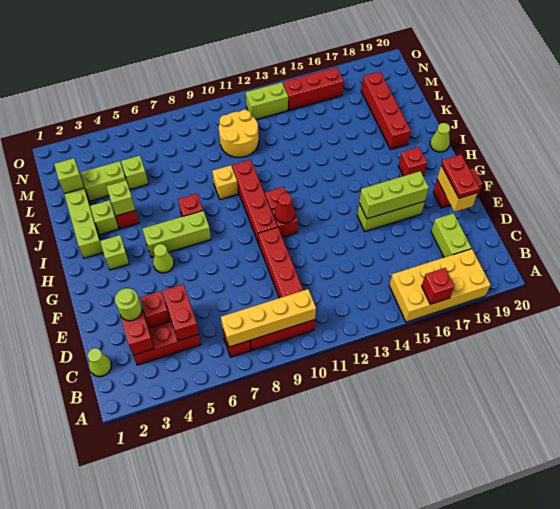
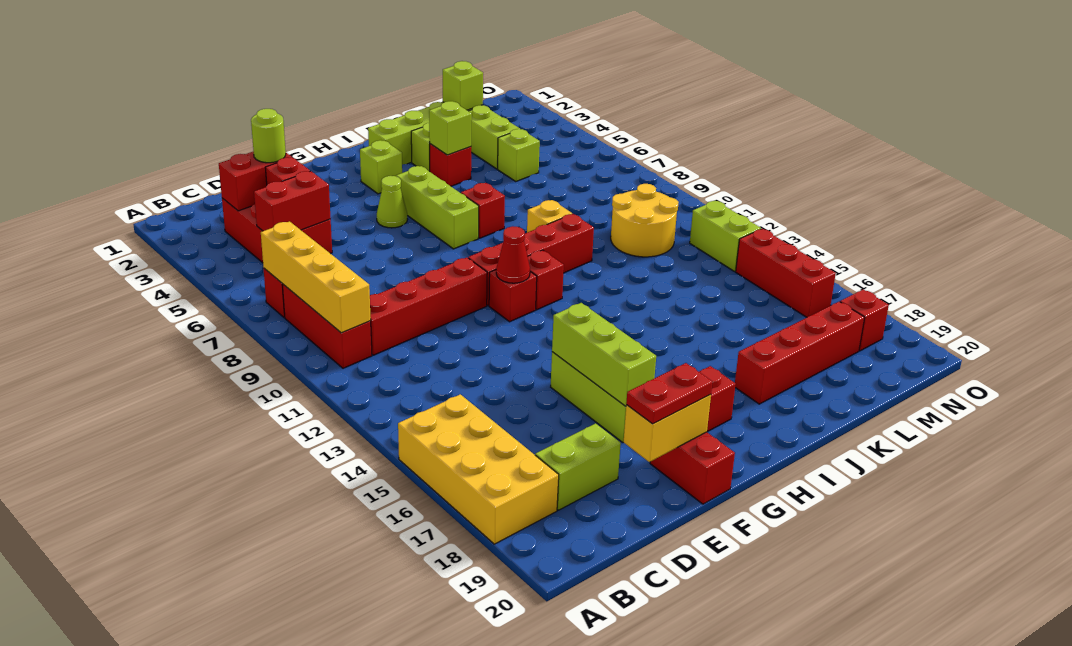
red brick A16 level 2 -> red brick N18 level 1
lime cone C1 level 1 -> none
lime cone I20 level 1 -> none

